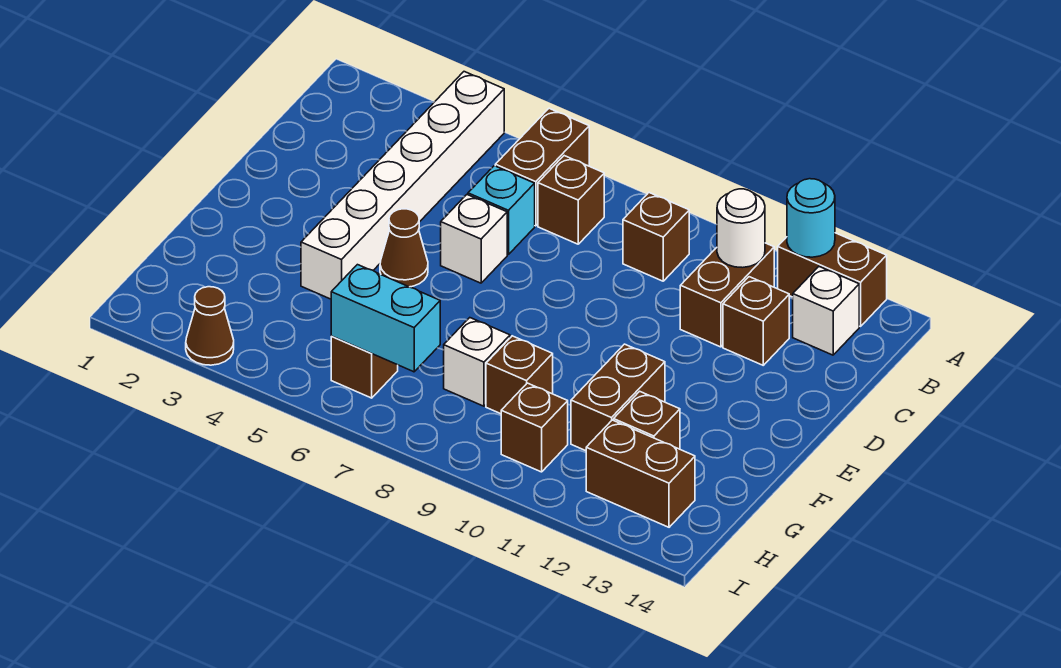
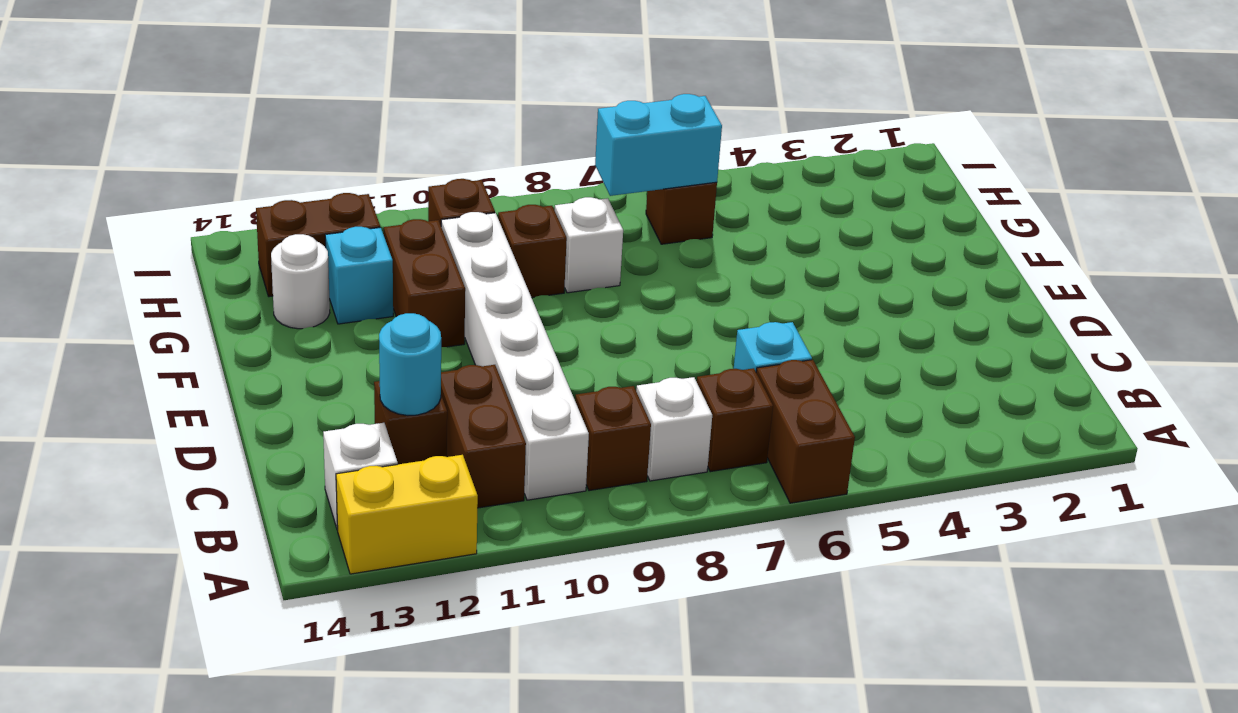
white brick A4:F4 level 1 -> white brick B10:G10 level 1
brown brick A12:A13 level 1 -> yellow brick A12:A13 level 1
cyan round brick A12 level 2 -> cyan round brick C12 level 2
white round brick B11 level 2 -> white round brick G13 level 1
white brick D6 level 1 -> white brick B8 level 1
brown cone E5 level 1 -> none
brown brick G12 level 1 -> cyan brick G12 level 1
brown cone I3 level 1 -> none

